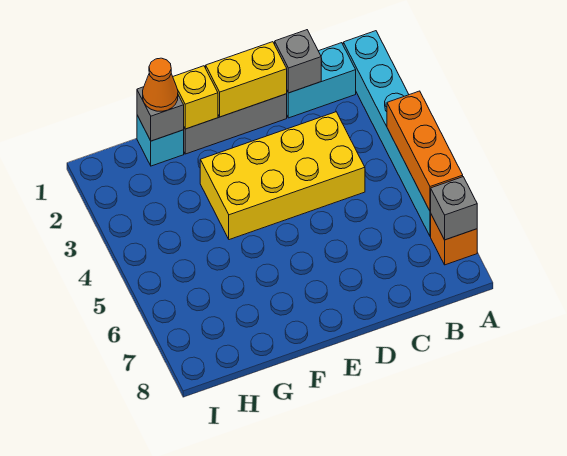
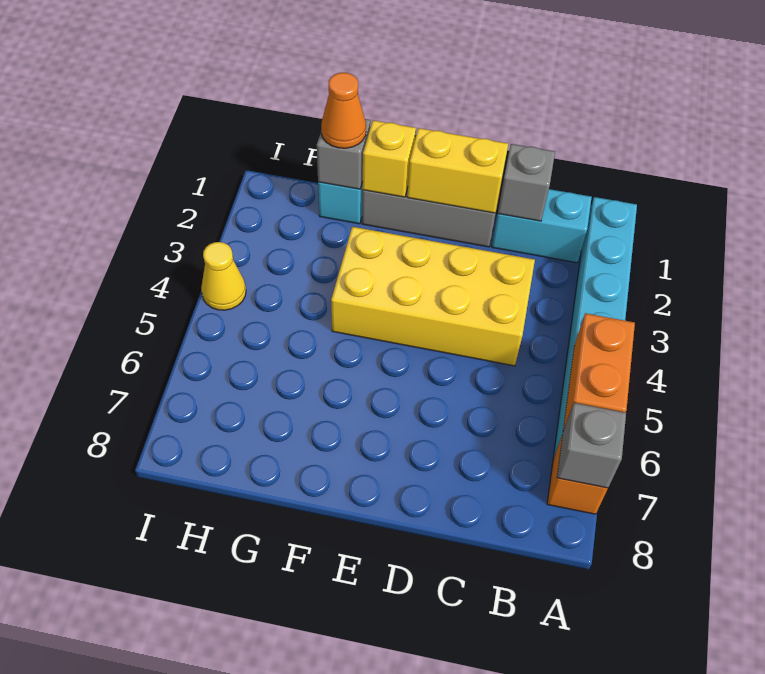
orange brick A4:A6 level 2 -> orange brick A5:A6 level 2
none -> yellow cone I4 level 1

